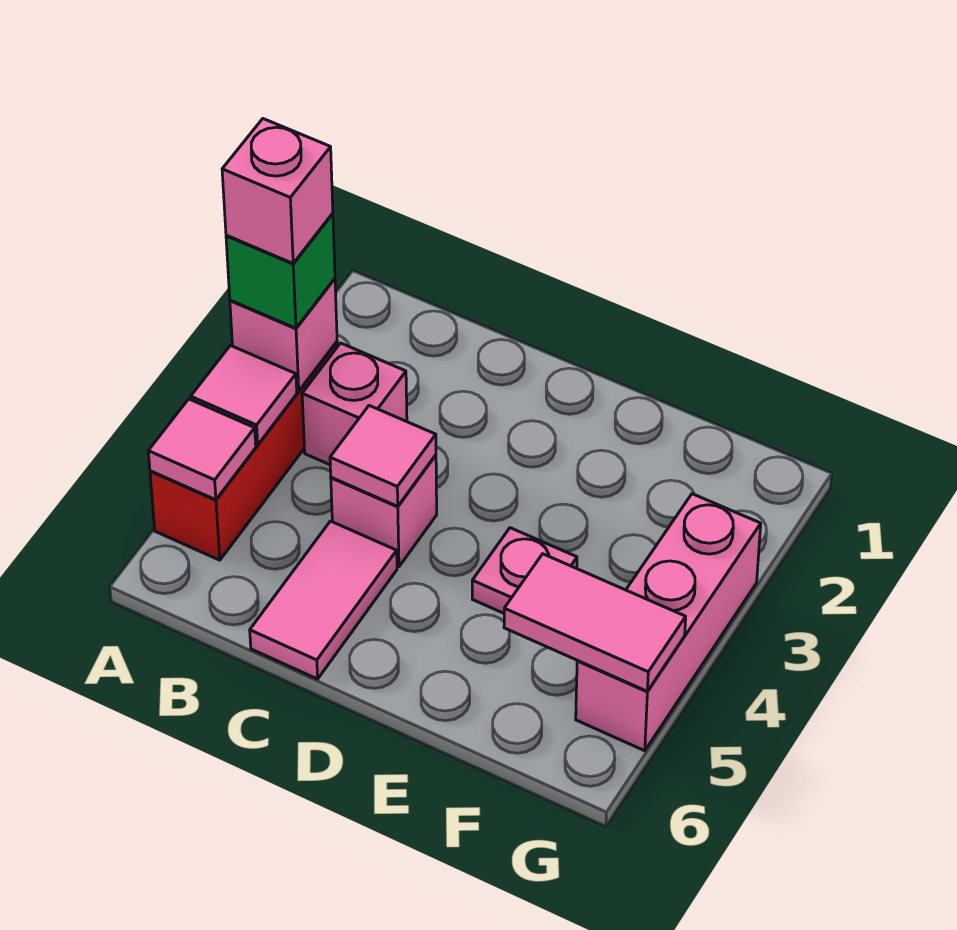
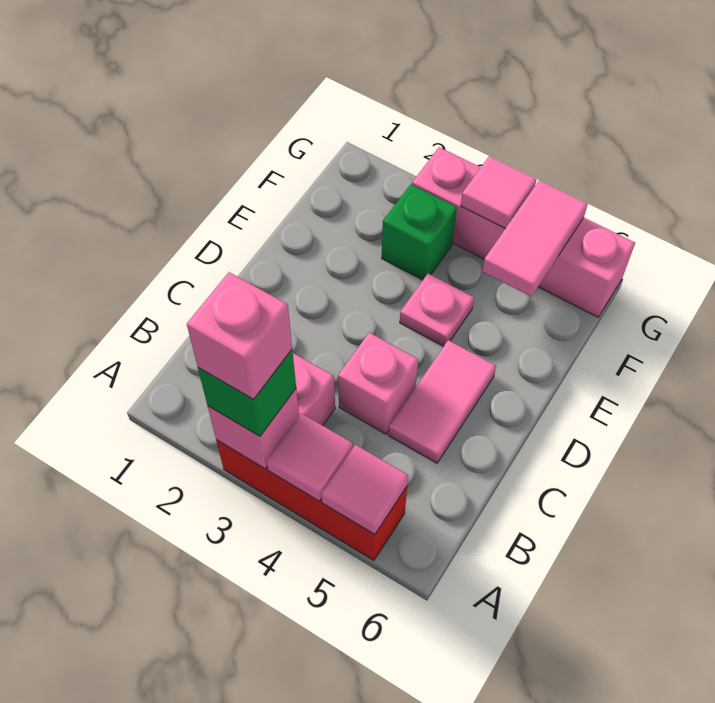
pink tile C4 level 2 -> pink tile G4 level 2
pink tile C5:C6 level 1 -> pink tile C5:D5 level 1
none -> green brick F3 level 1
pink brick G3:G5 level 1 -> pink brick G3:G6 level 1

